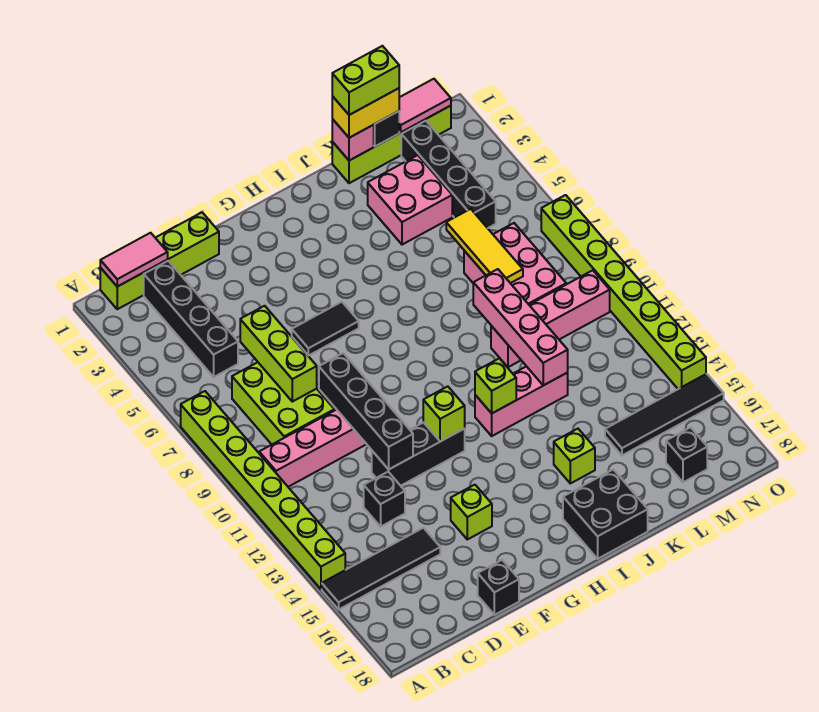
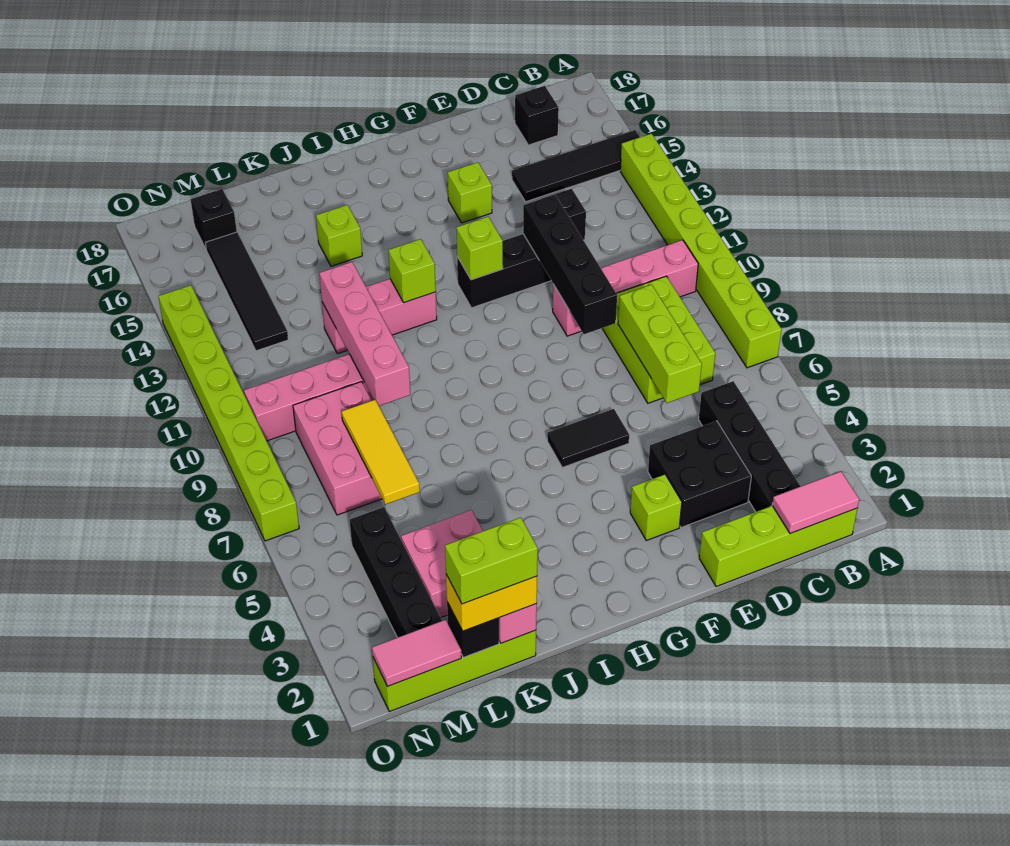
black brick E18 level 1 -> black brick C17 level 1
none -> lime brick F3 level 1
black brick I17:J18 level 1 -> black brick D3:E4 level 1
black tile L15:O15 level 1 -> black tile M13:M16 level 1

